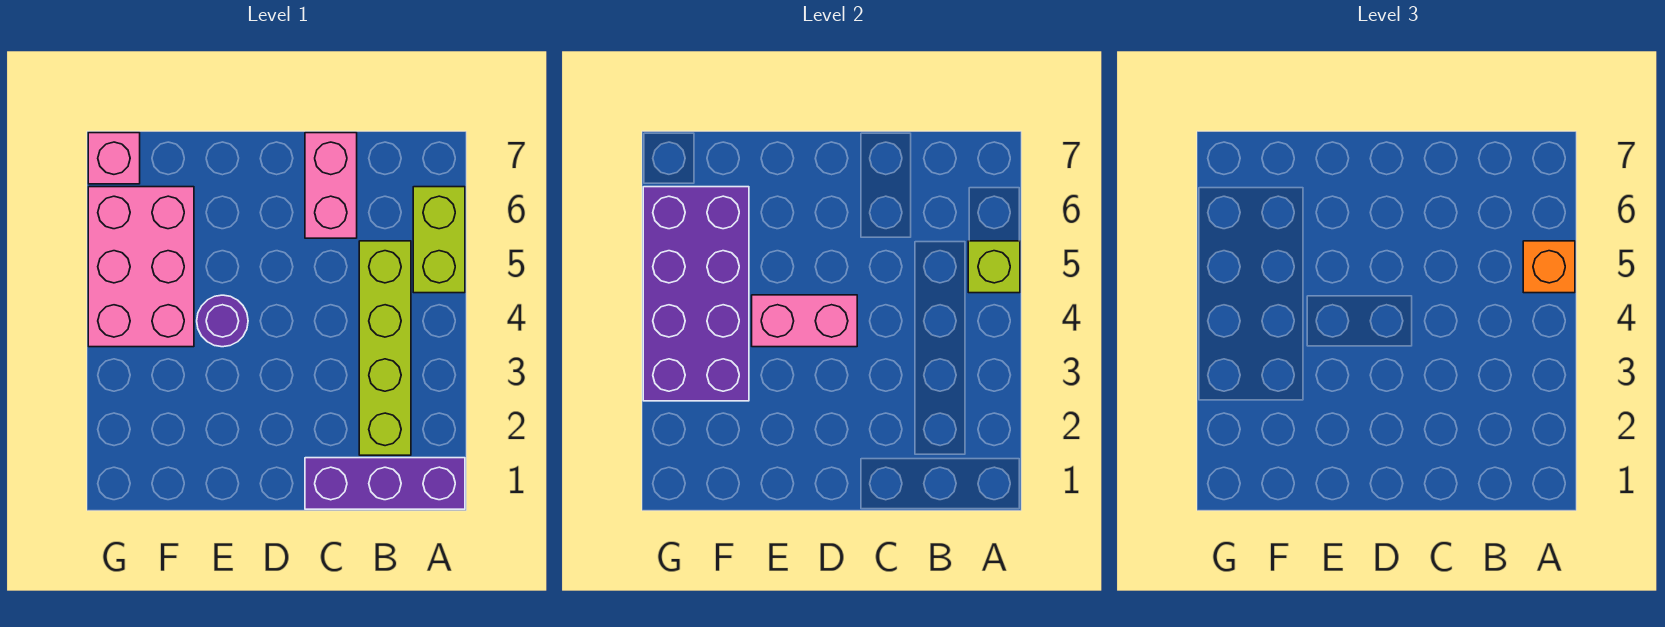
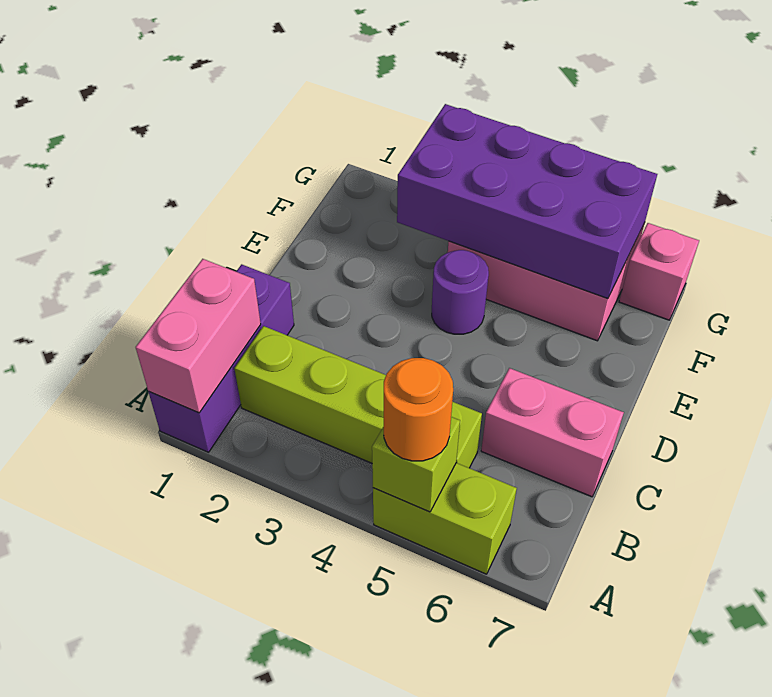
orange brick A5 level 3 -> orange round brick A5 level 3
pink brick D4:E4 level 2 -> pink brick A1:B1 level 2

